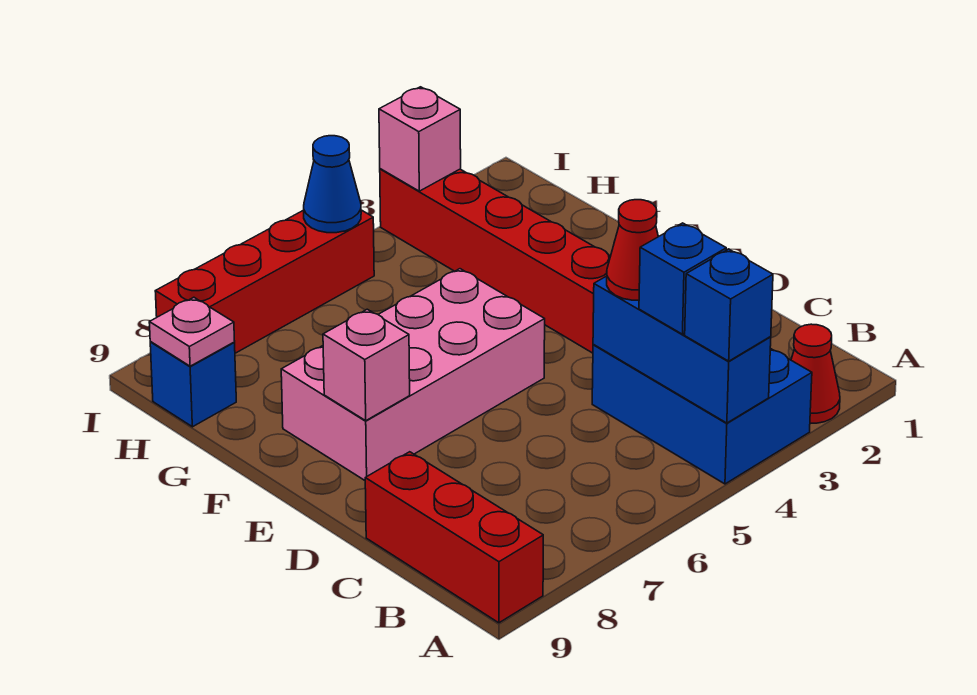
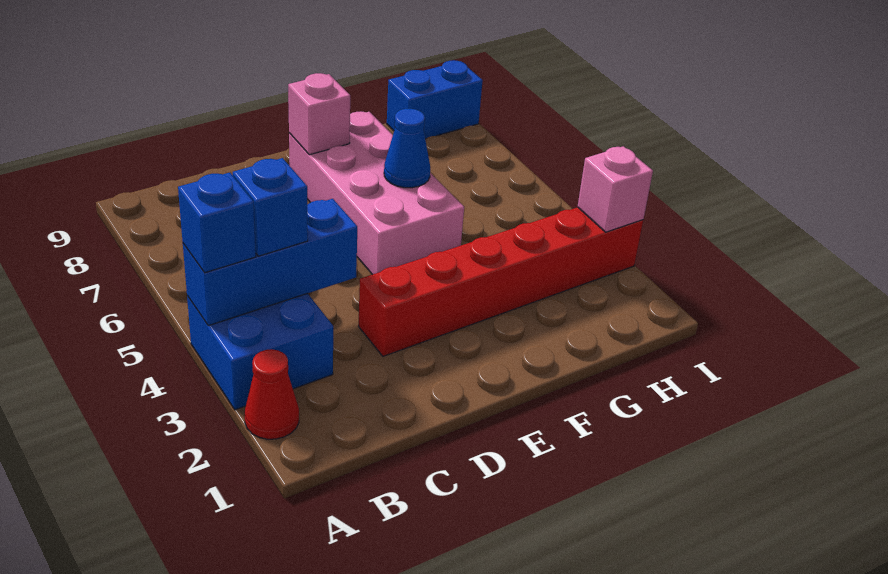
blue brick A3:C4 level 1 -> blue brick A3:B4 level 1
red brick A9:C9 level 1 -> none
red cone C4 level 3 -> none
blue brick H9 level 1 -> blue brick H9:I9 level 1
pink plate H9 level 2 -> none
red brick I5:I8 level 1 -> none
blue cone I5 level 2 -> blue cone F6 level 2

